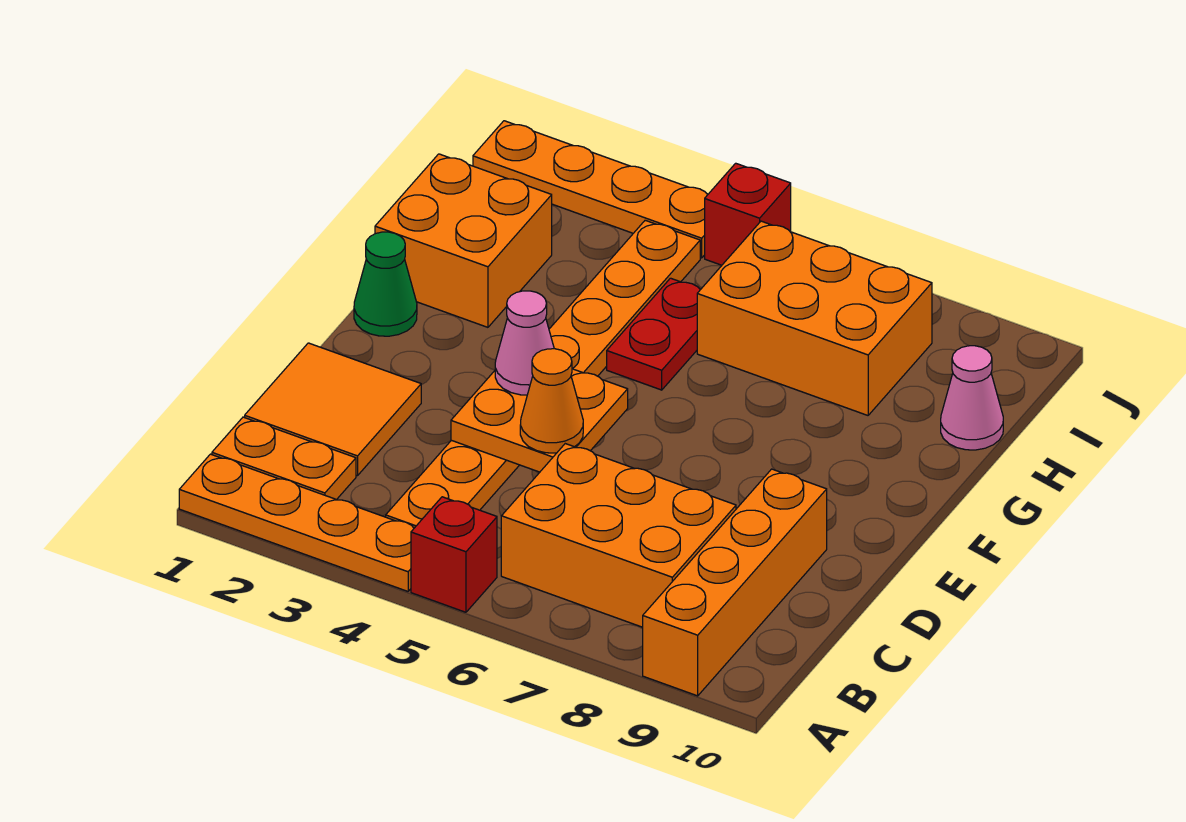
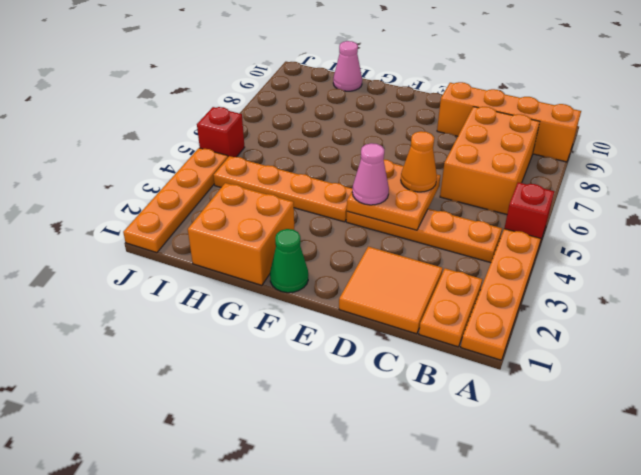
red plate G5:H5 level 1 -> none
orange brick H6:I8 level 1 -> none

